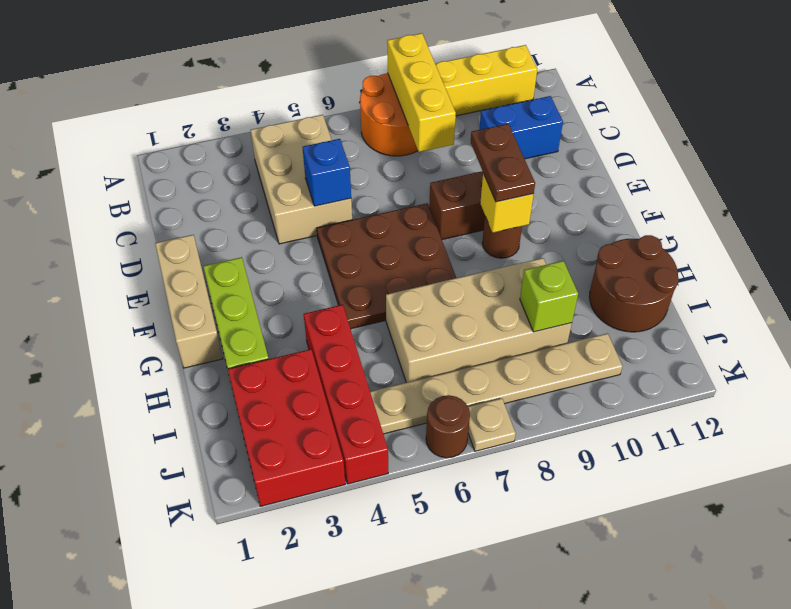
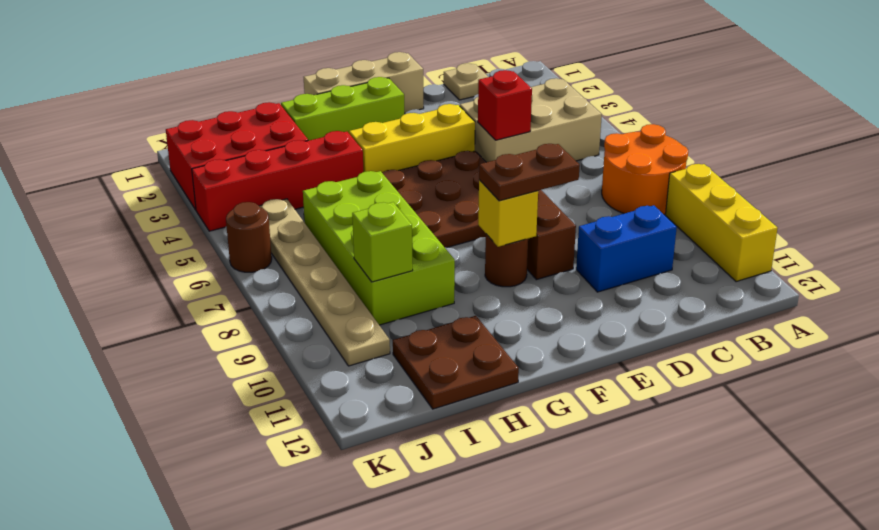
yellow brick A8:C8 level 2 -> yellow brick E4:G4 level 1
blue brick C10:C11 level 1 -> blue brick C10:D10 level 1
blue brick D5 level 2 -> red brick D5 level 2
tan brick H6:I9 level 1 -> lime brick H6:I9 level 1
brown round brick H11:I12 level 1 -> brown plate H11:I12 level 1
tan plate K7 level 1 -> tan plate C1 level 1

